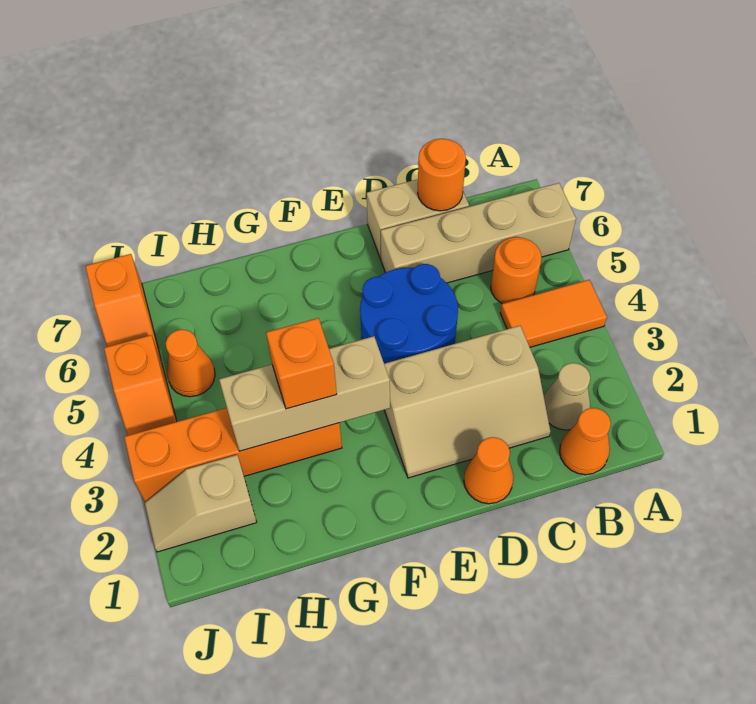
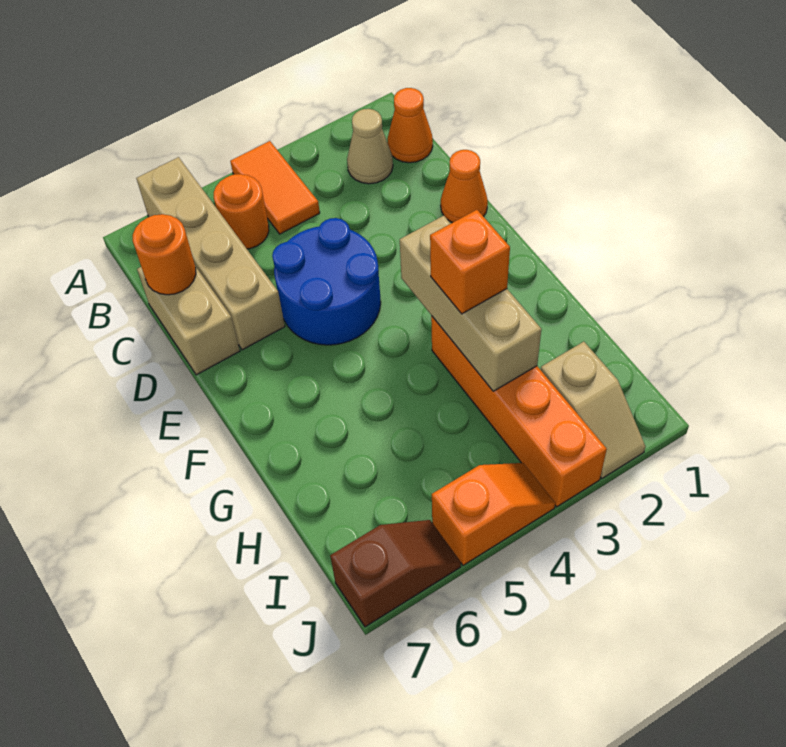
tan slope C2:E3 level 1 top 3 -> none
orange cone I5 level 1 -> none
orange slope J6:J7 level 1 top 7 -> brown slope J6:J7 level 1 top 7

